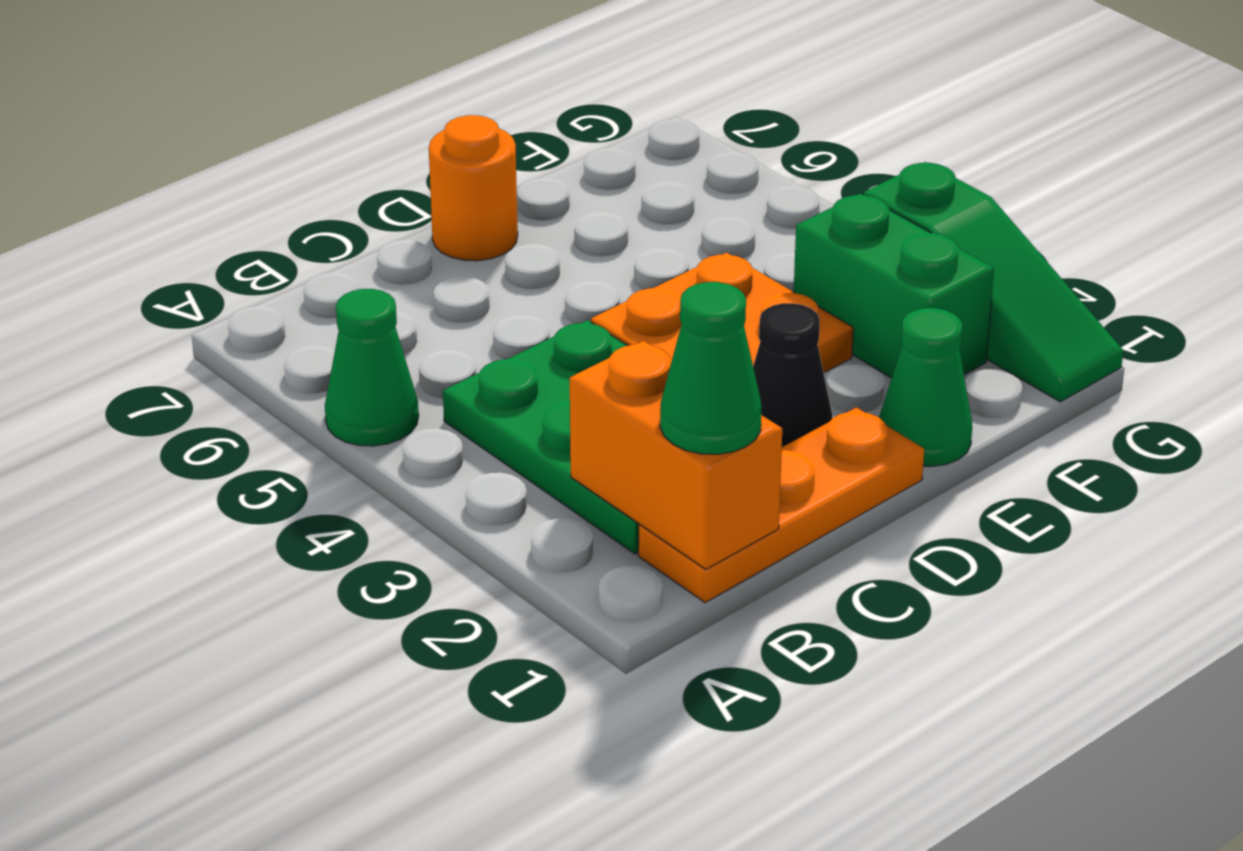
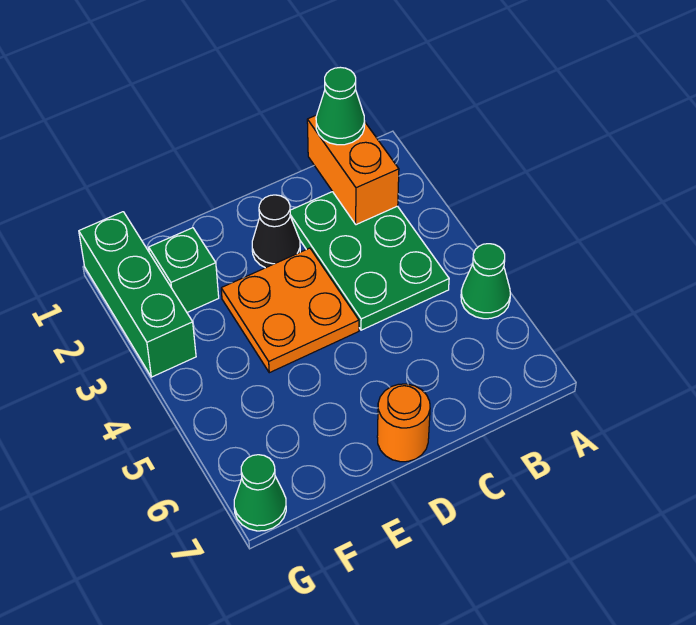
orange plate B1:D1 level 1 -> none
green cone E1 level 1 -> green cone G7 level 1
green brick F2:F3 level 1 -> green brick F2 level 1
green slope G1:G3 level 1 top 3 -> green brick G1:G3 level 1

